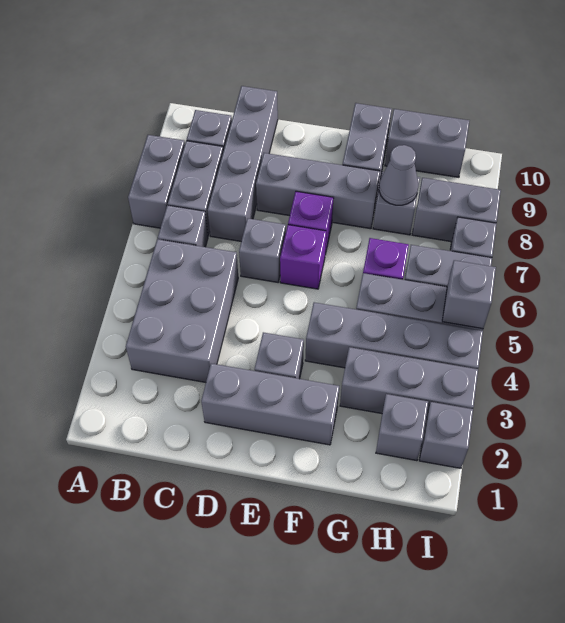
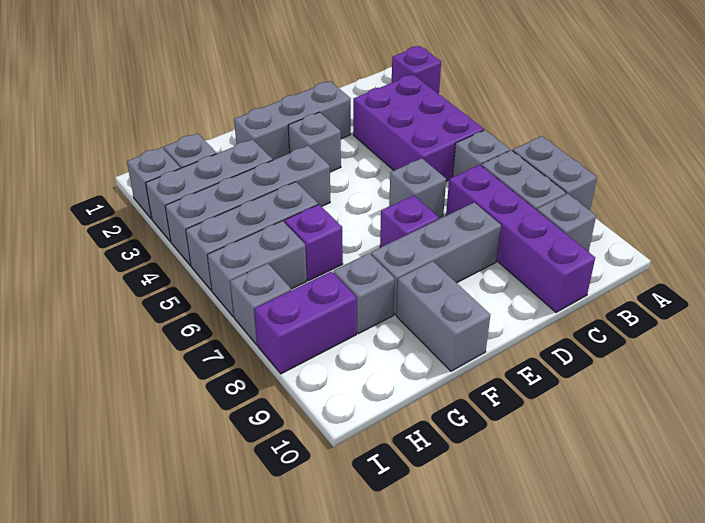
grey brick B3:C5 level 1 -> purple brick B3:C5 level 1
grey brick C7:C10 level 1 -> purple brick C7:C10 level 1
purple brick E6 level 1 -> purple brick A2 level 1
grey cone G8 level 2 -> none
grey brick G10:H10 level 1 -> none
grey brick H8:I8 level 1 -> purple brick H8:I8 level 1
grey brick I5 level 2 -> none

